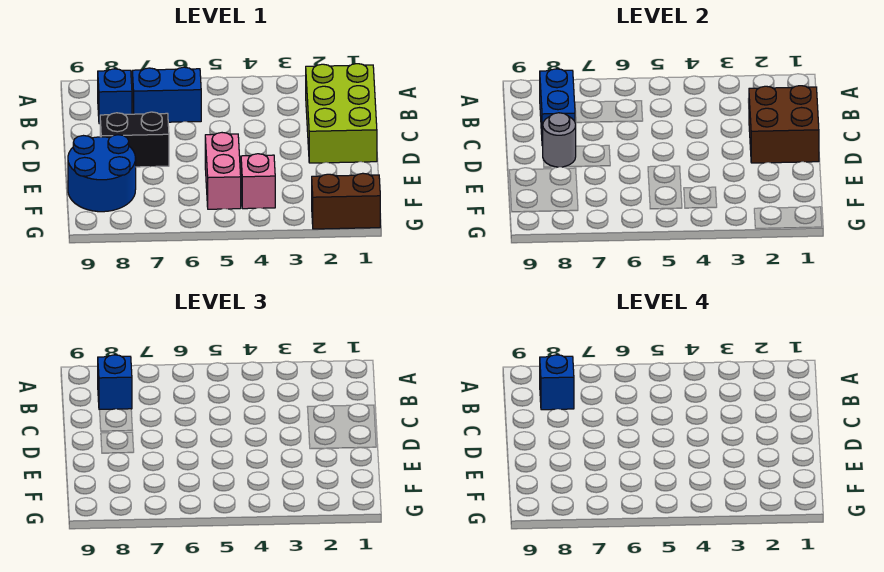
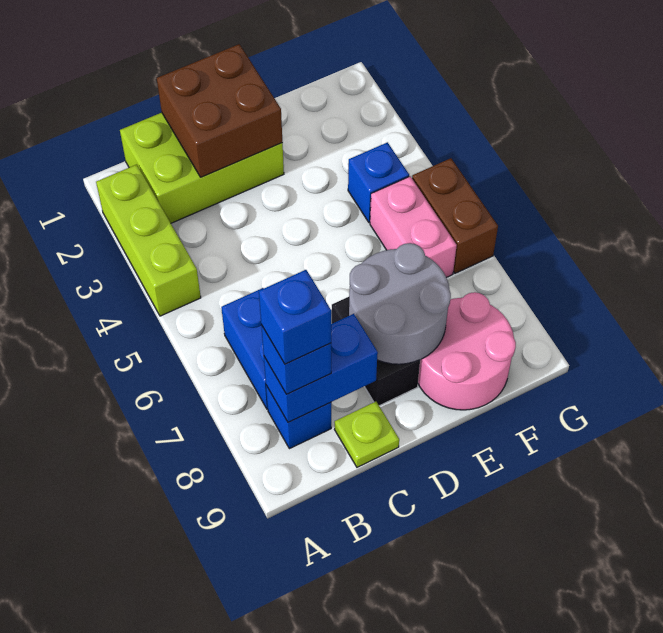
none -> lime brick A2:A4 level 1
none -> lime plate C9 level 1
grey round brick D8 level 2 -> grey round brick D7:E8 level 2
pink brick E5:F5 level 1 -> pink brick F5:F6 level 1
blue round brick E8:F9 level 1 -> pink round brick E8:F9 level 1
pink brick F4 level 1 -> blue brick F4 level 1
brown brick G1:G2 level 1 -> brown brick G5:G6 level 1

